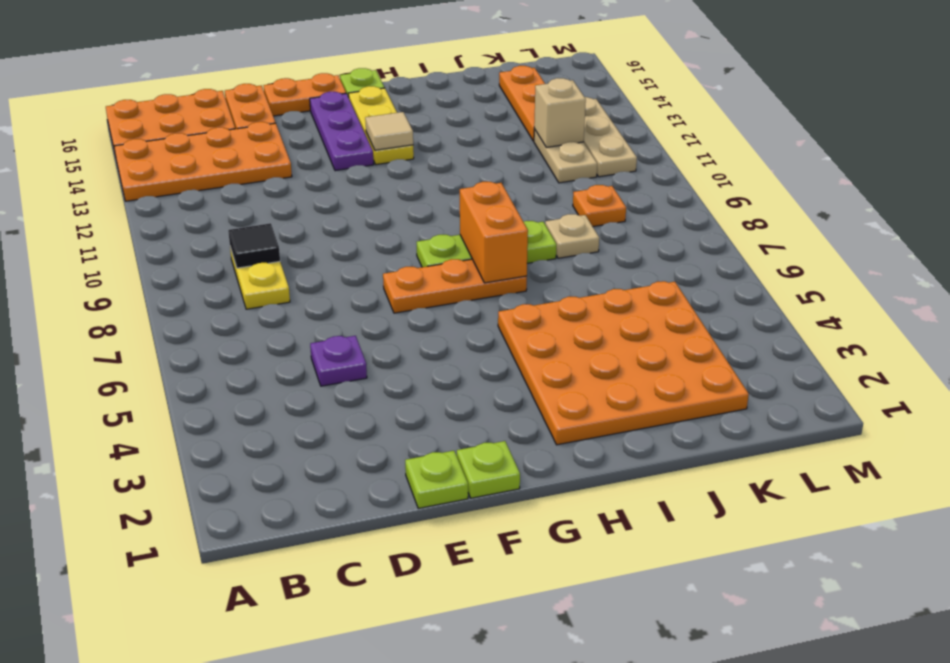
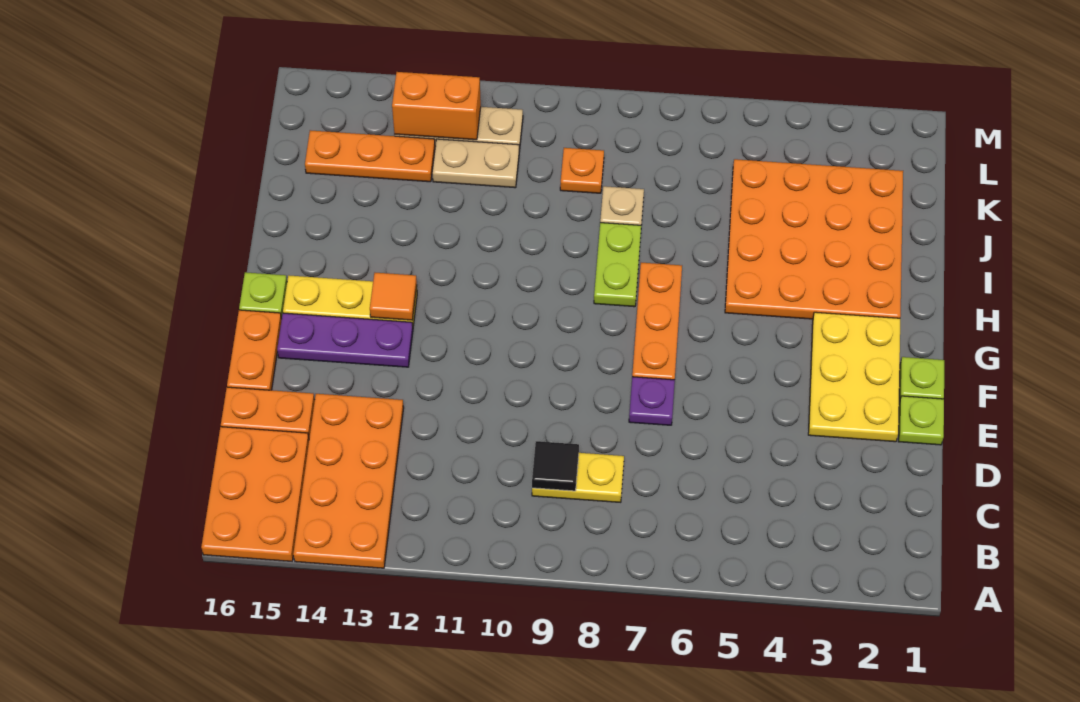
purple plate D5 level 1 -> purple plate E7 level 1
none -> yellow plate E2:G3 level 1
lime plate G8:I8 level 1 -> lime plate H8:I8 level 1
tan tile G13 level 2 -> orange tile G13 level 2
orange brick H7:H8 level 2 -> orange brick L12:L13 level 2
tan brick K12 level 2 -> none

